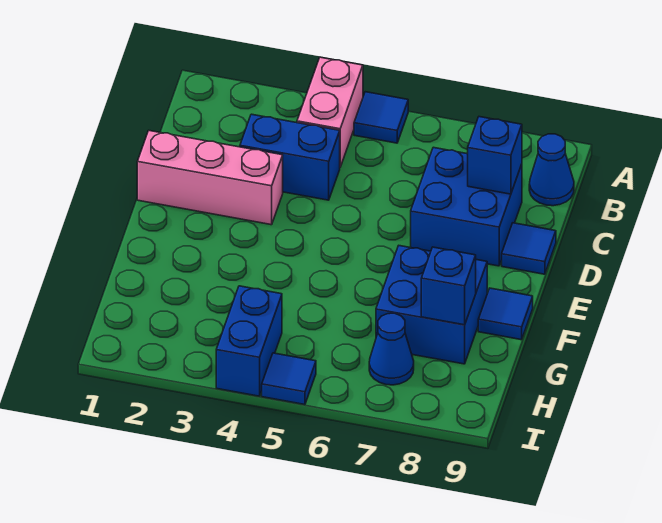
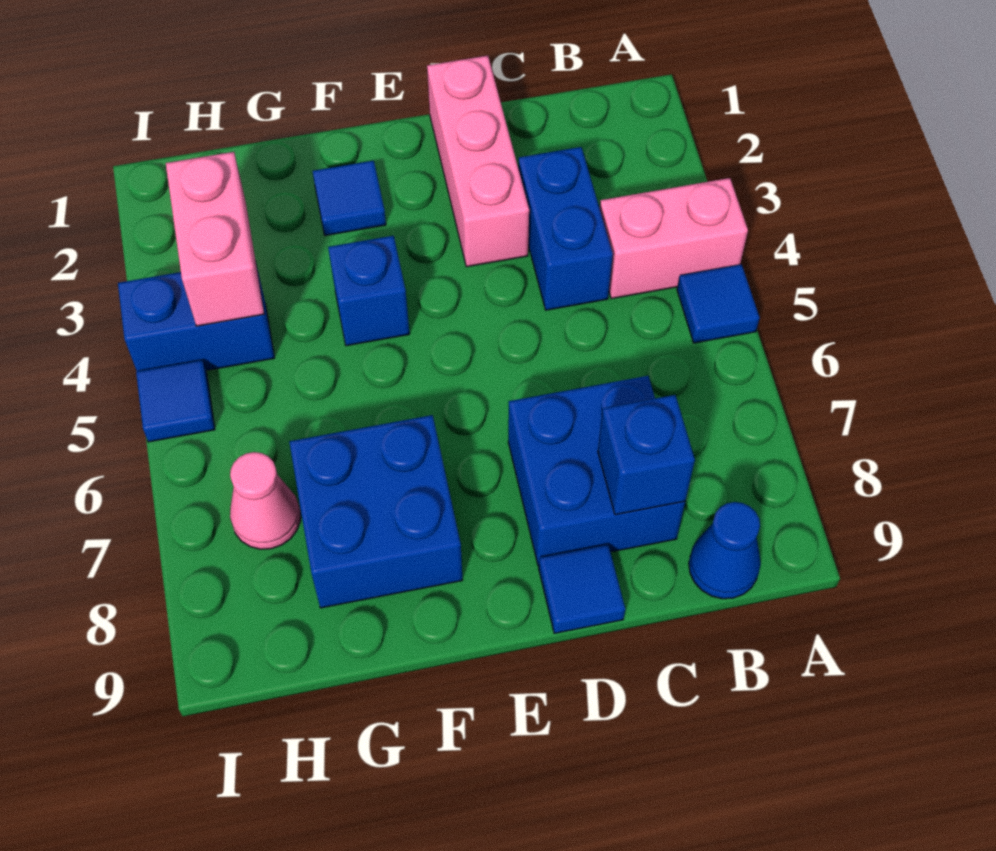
blue tile F9 level 1 -> blue tile F2 level 1
blue brick G8 level 2 -> blue brick F4 level 1
none -> pink brick H3:H4 level 2
blue cone H7 level 1 -> pink cone H7 level 1

